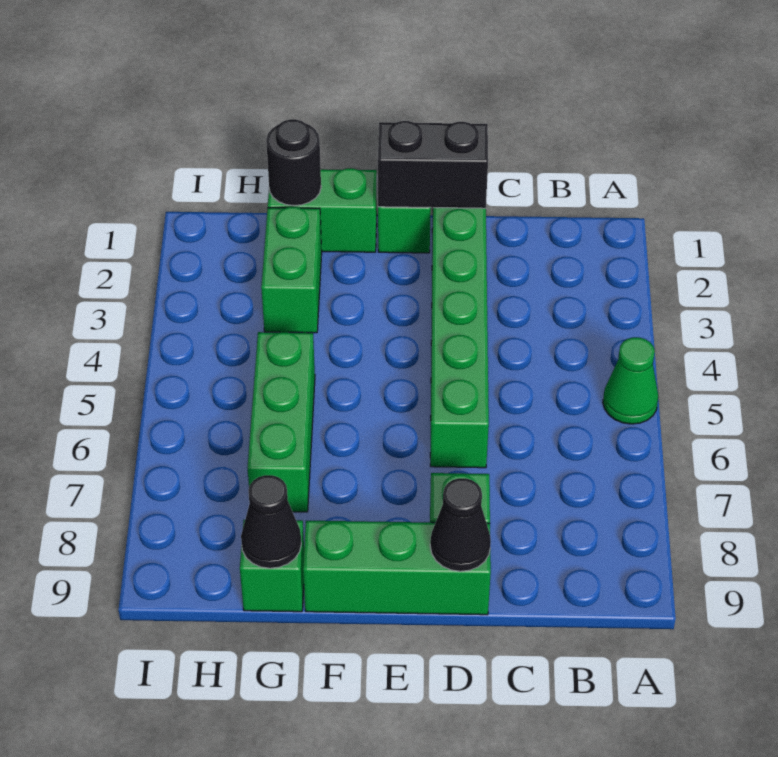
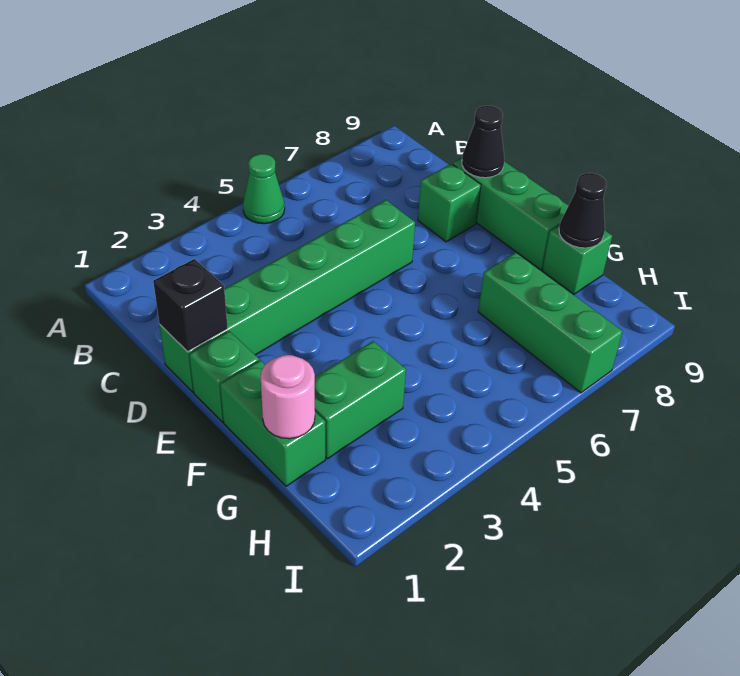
black brick D1:E1 level 2 -> black brick D1 level 2
black round brick G1 level 2 -> pink round brick G1 level 2
green brick G5:G7 level 1 -> green brick G7:I7 level 1

